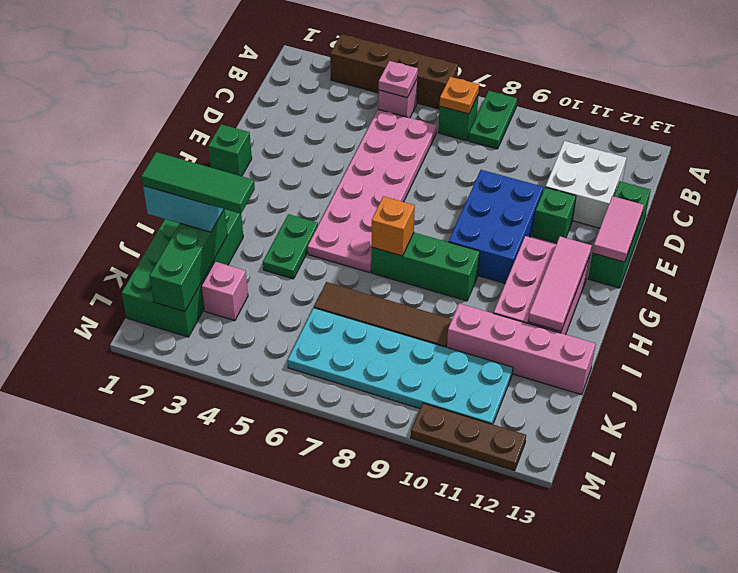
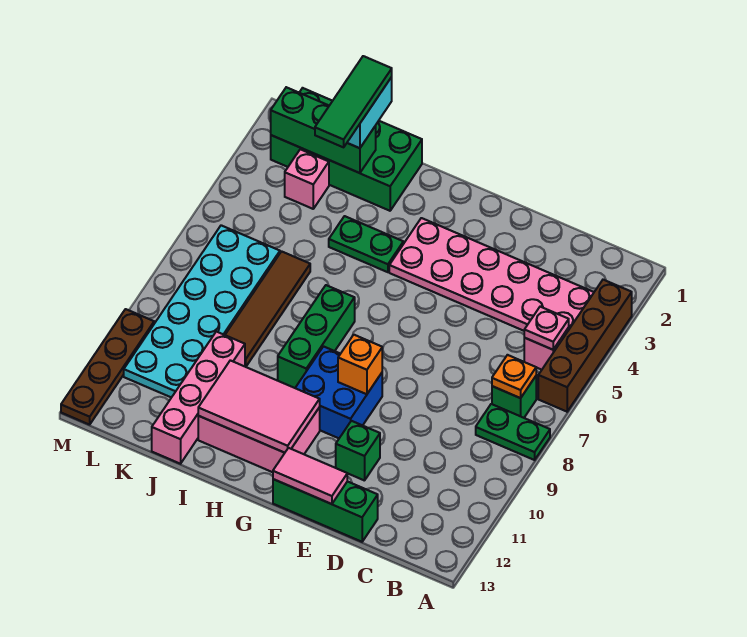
pink plate C5:H6 level 1 -> pink plate B3:G4 level 1
white brick C11:D12 level 1 -> none
blue brick E9:G10 level 1 -> blue brick F9:G10 level 1
green brick F1 level 1 -> none
pink tile G12:I12 level 2 -> pink tile G11:I12 level 2
orange brick H7 level 2 -> orange brick F9 level 2
brown plate M10:M12 level 1 -> brown plate M10:M13 level 1

